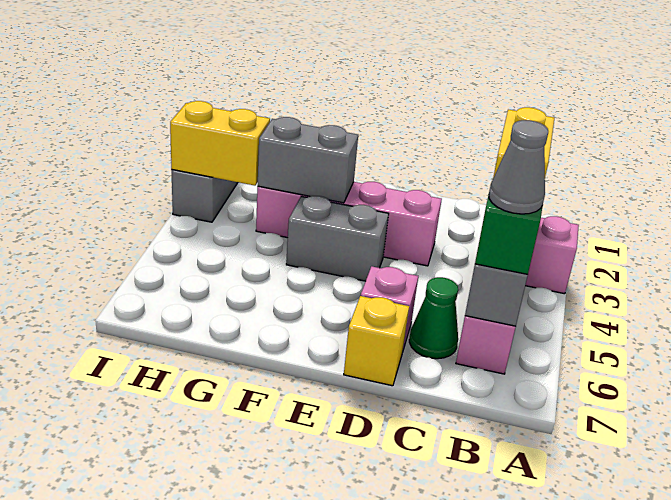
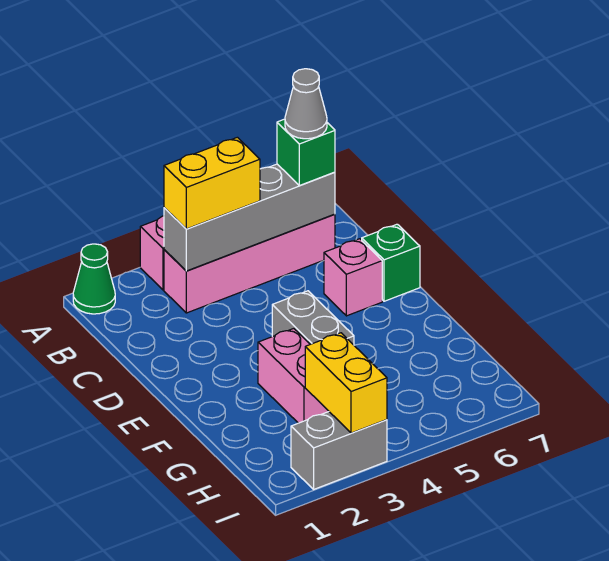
green cone C6 level 1 -> green cone A1 level 1
pink brick D3:G3 level 1 -> pink brick F3:G3 level 1
yellow brick D7 level 1 -> green brick D7 level 1
grey brick F3:G3 level 2 -> none

